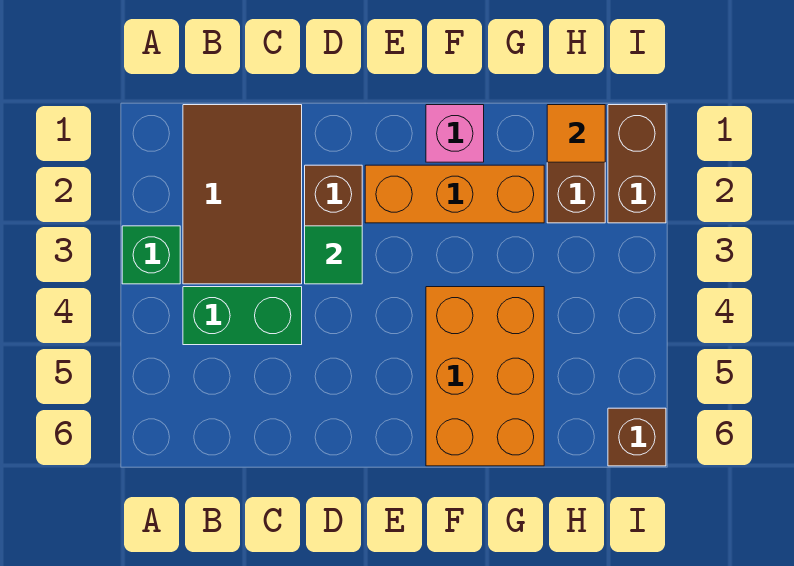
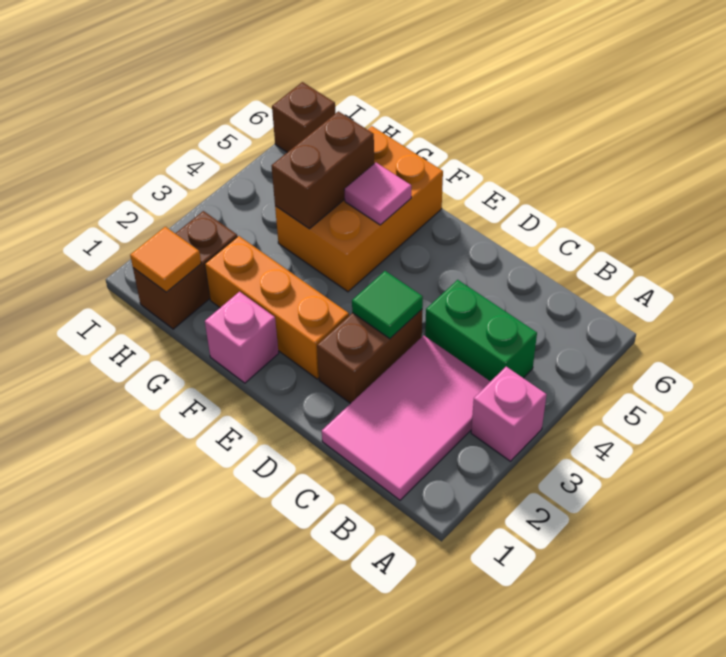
green brick A3 level 1 -> pink brick A3 level 1
brown tile B1:C3 level 1 -> pink tile B1:C3 level 1
none -> pink tile F5 level 2
brown brick I1:I2 level 1 -> brown brick G4:G5 level 2

